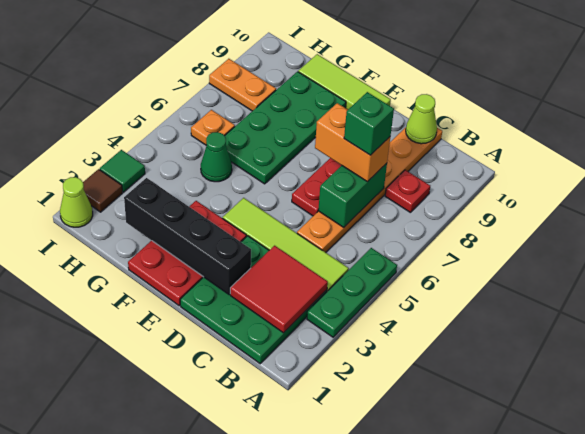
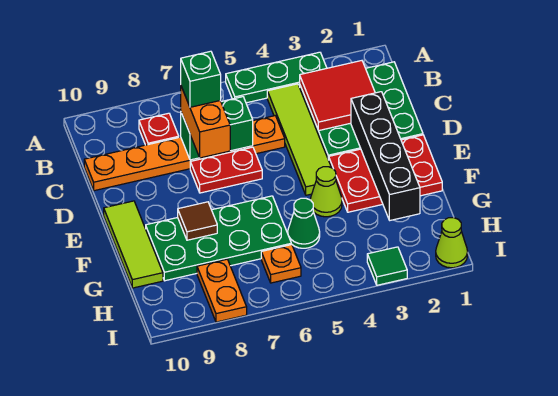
lime cone C10 level 2 -> lime cone F4 level 1
brown tile I2 level 1 -> brown tile F8 level 2

